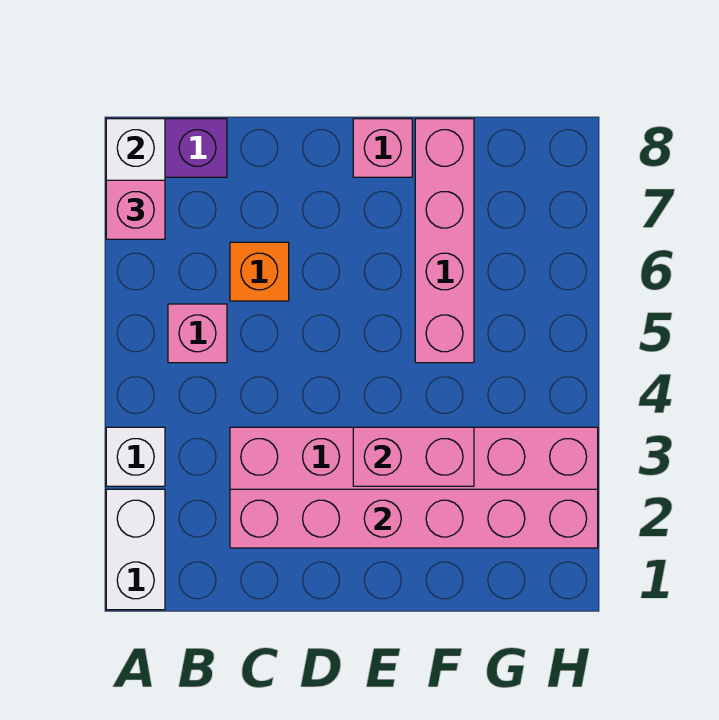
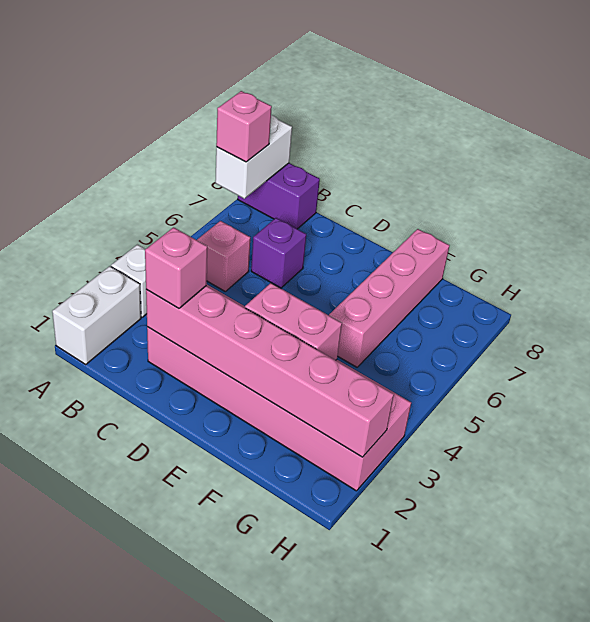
orange brick C6 level 1 -> purple brick C6 level 1
pink brick E8 level 1 -> pink brick C2 level 3

